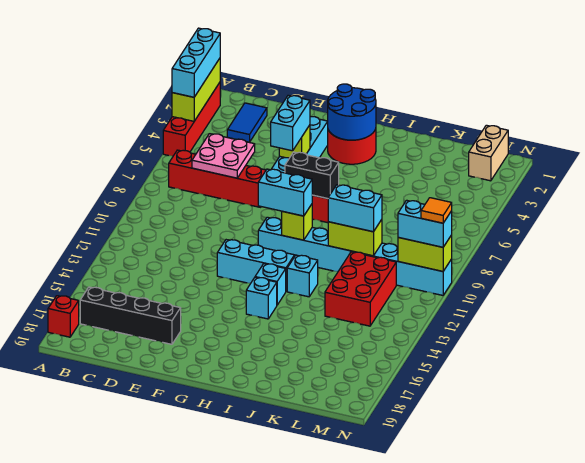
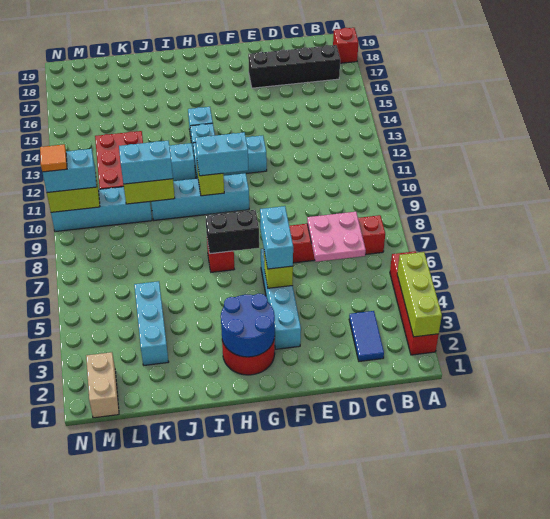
cyan brick A2:A4 level 3 -> cyan brick K3:K5 level 1

